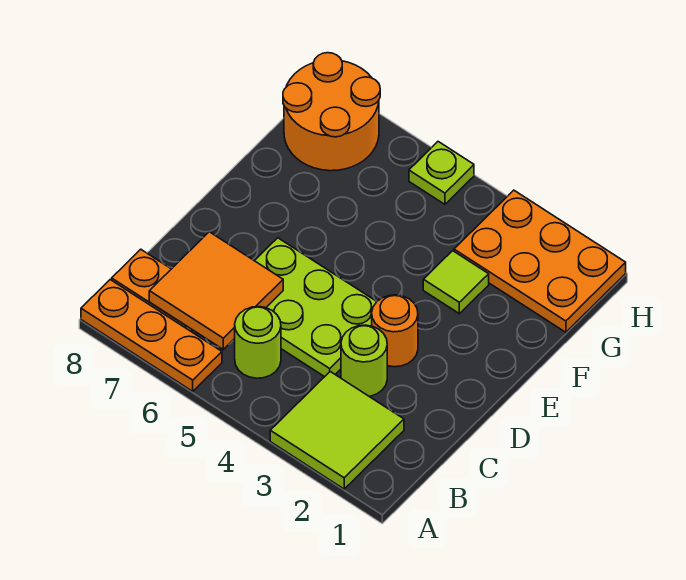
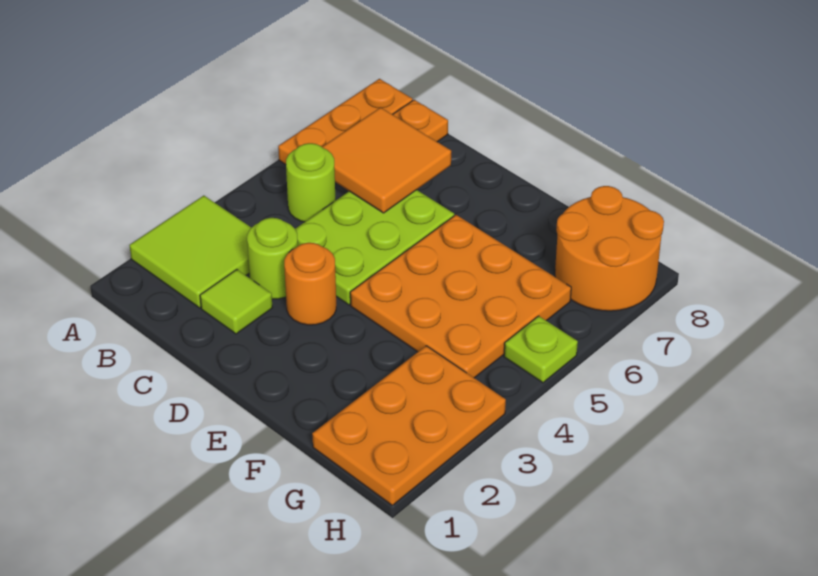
none -> orange plate E4:G6 level 1
lime tile F3 level 1 -> lime tile C2 level 1

